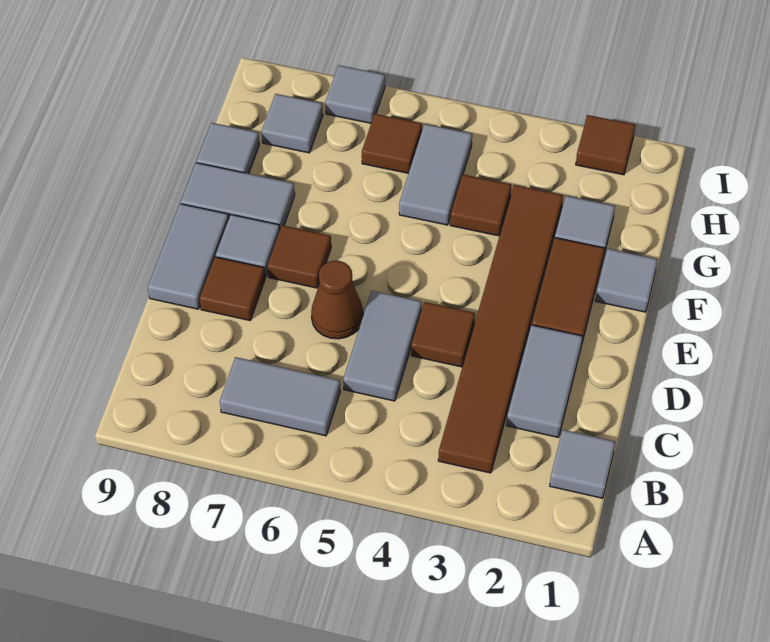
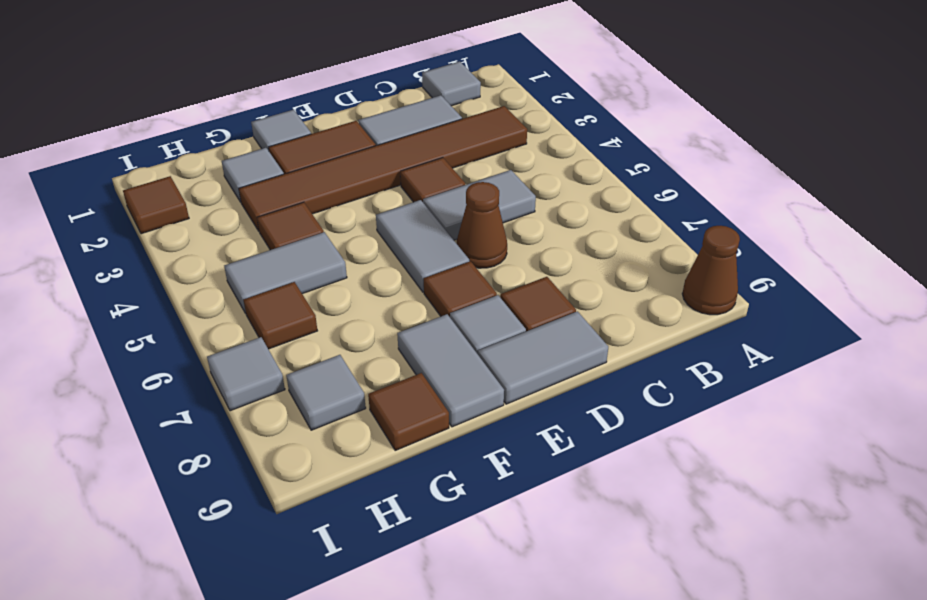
none -> brown cone A9 level 1
grey tile B6:B7 level 1 -> grey tile E5:E6 level 1
grey tile G9 level 1 -> brown tile G9 level 1

